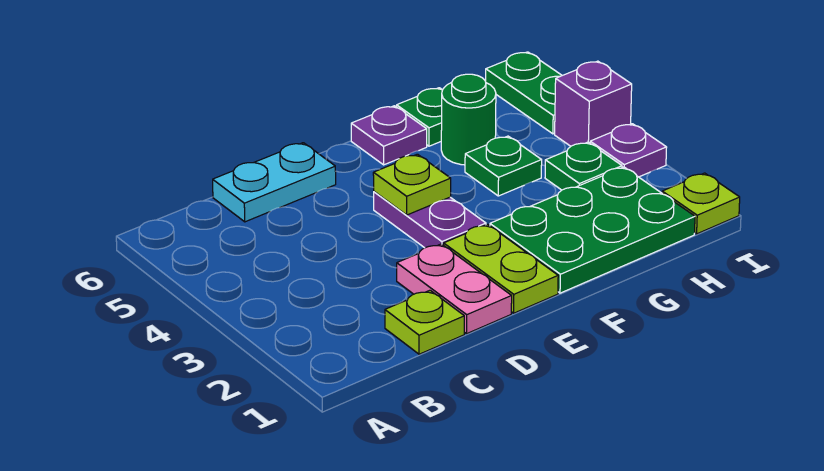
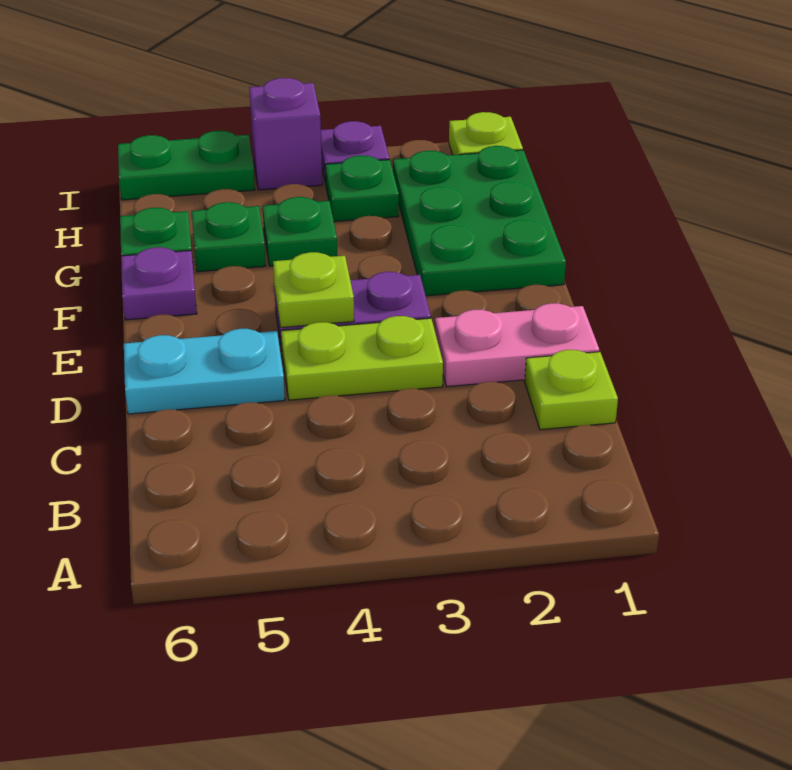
cyan plate C6:D6 level 1 -> cyan plate D5:D6 level 1
lime plate E1:E2 level 1 -> lime plate D3:D4 level 1
green round brick G5 level 1 -> green plate G5 level 1

